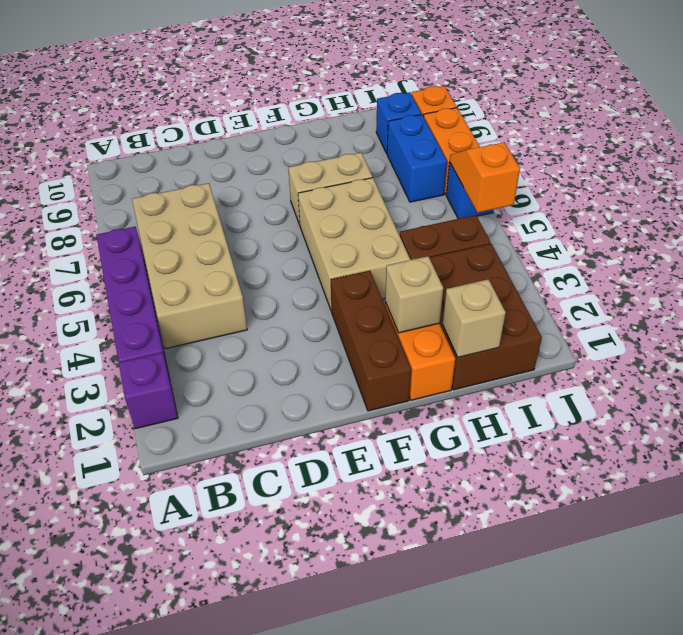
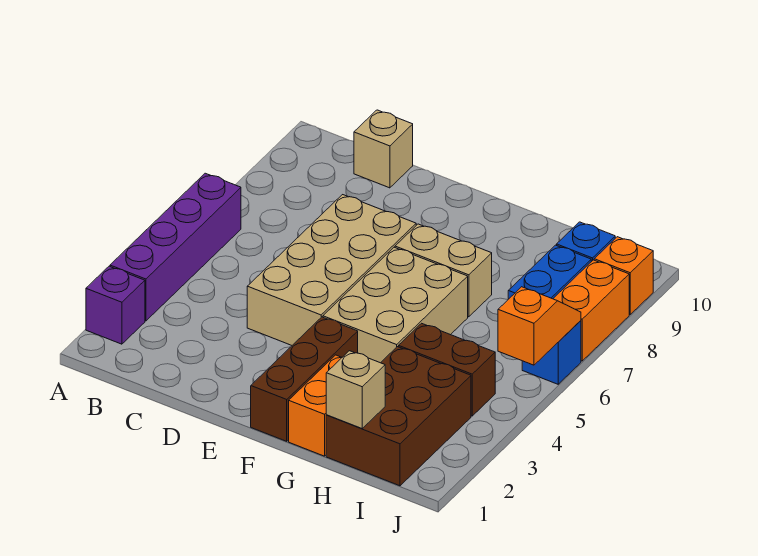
tan brick B4:C7 level 1 -> tan brick D4:E7 level 1
tan brick G2 level 2 -> tan brick C10 level 1

